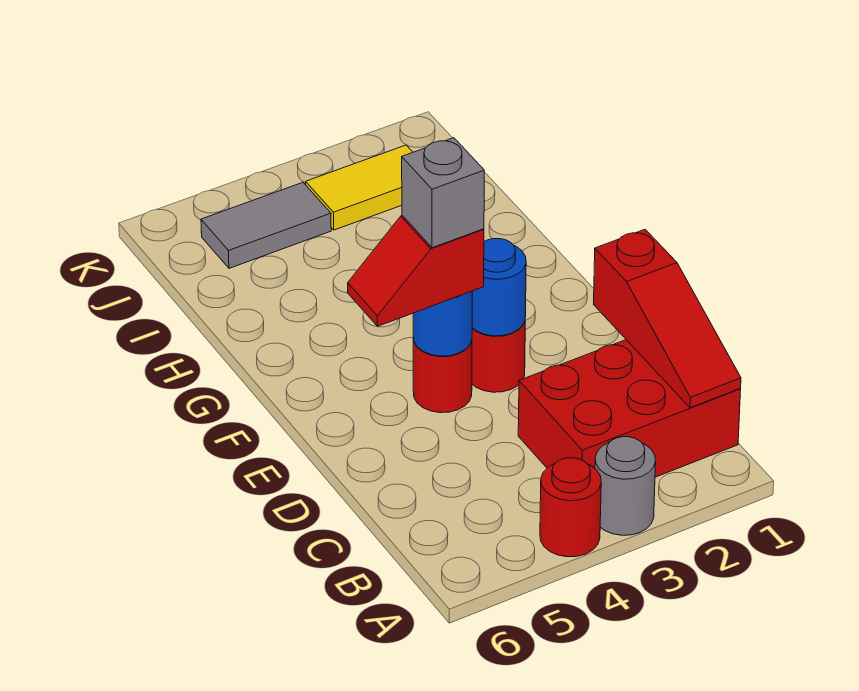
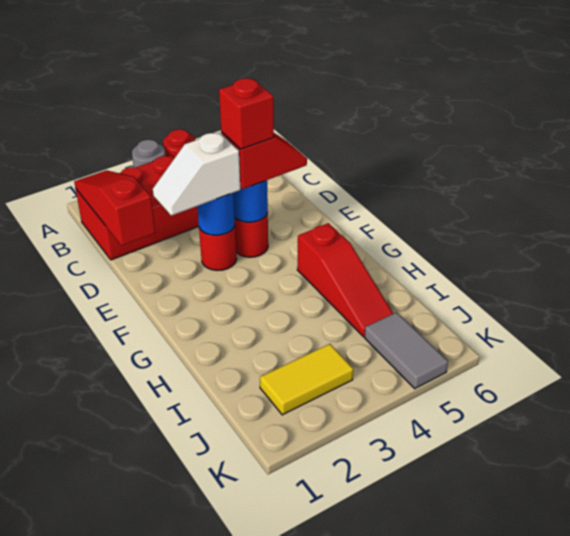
none -> white slope E2:E3 level 3 top 3
grey brick E4 level 4 -> red brick E4 level 4
none -> red slope G5:I5 level 1 top G
grey tile J4:J5 level 1 -> grey tile J5:K5 level 1

